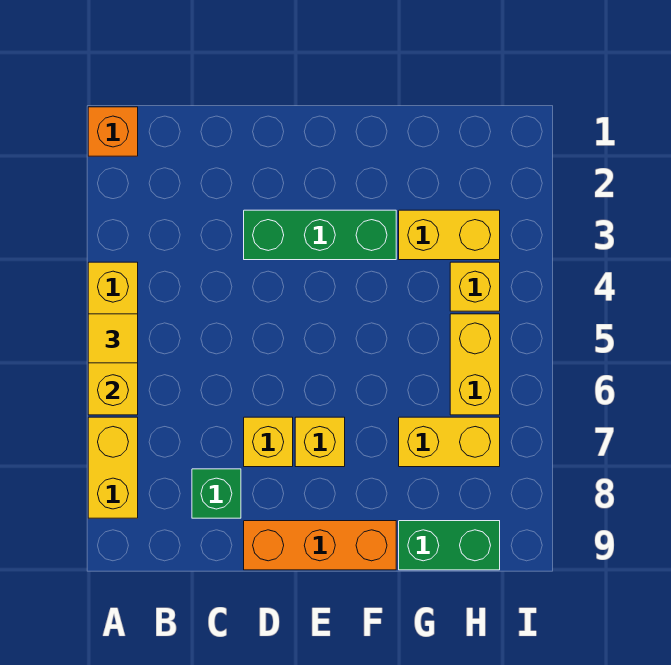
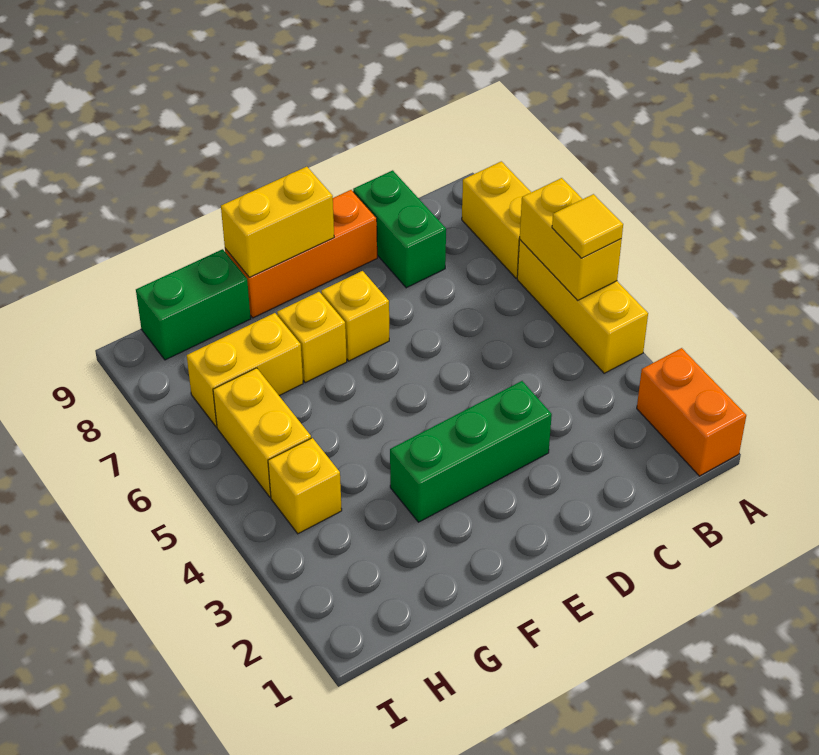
orange brick A1 level 1 -> orange brick A1:A2 level 1
green brick C8 level 1 -> green brick C8:C9 level 1
yellow brick D7 level 1 -> yellow brick F7 level 1
yellow brick G3:H3 level 1 -> yellow brick E9:F9 level 2

